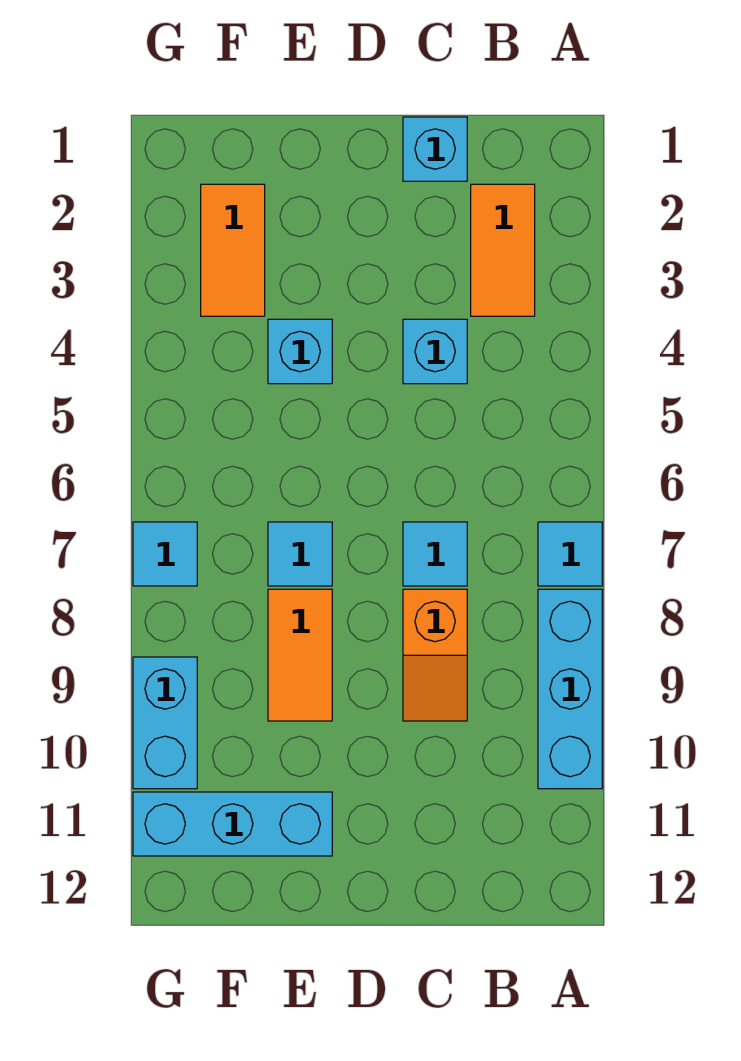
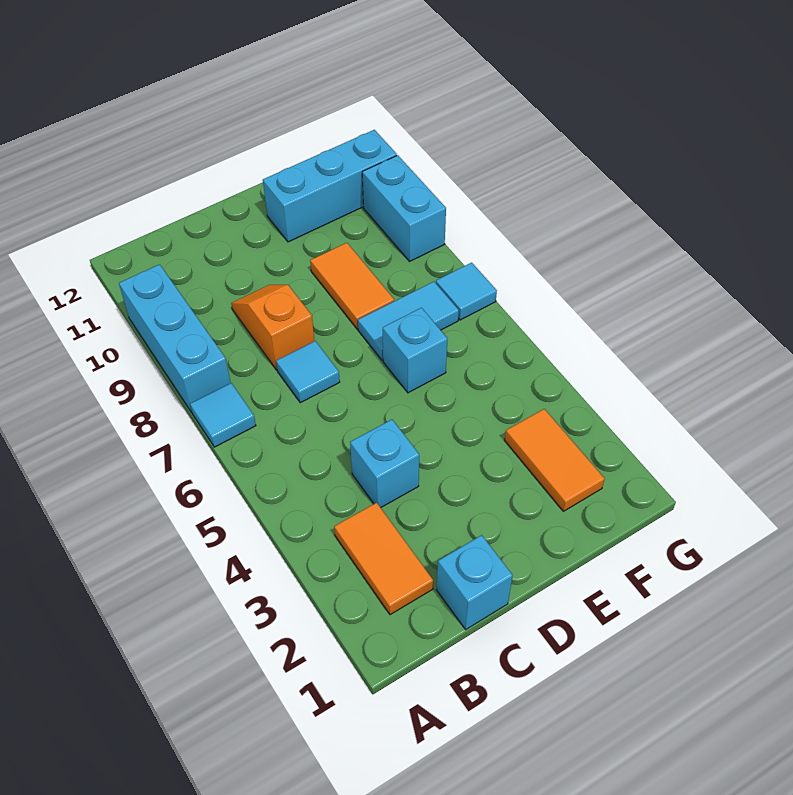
cyan brick E4 level 1 -> cyan brick E6 level 1
cyan tile E7 level 1 -> cyan tile E7:F7 level 1

